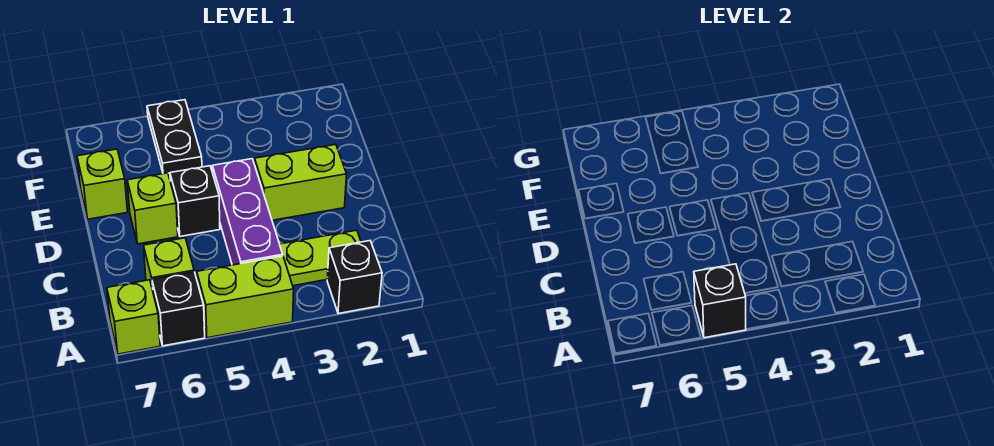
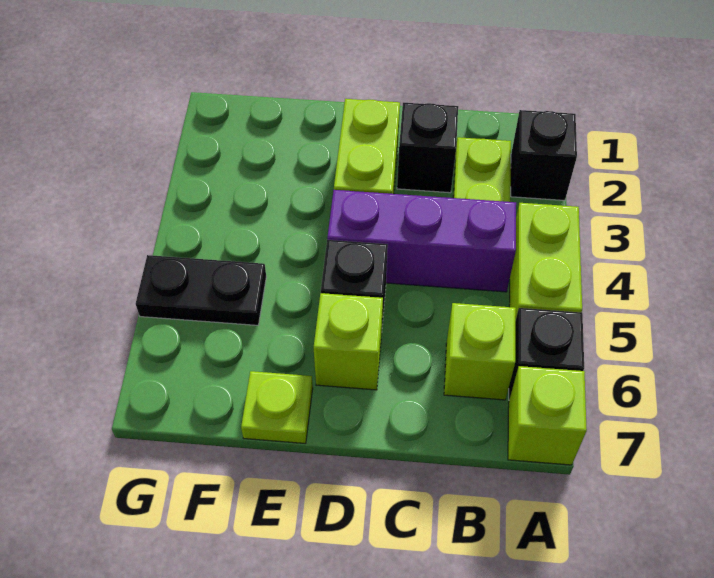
black brick A5 level 2 -> black brick C2 level 1
lime brick E7 level 1 -> lime plate E7 level 1

